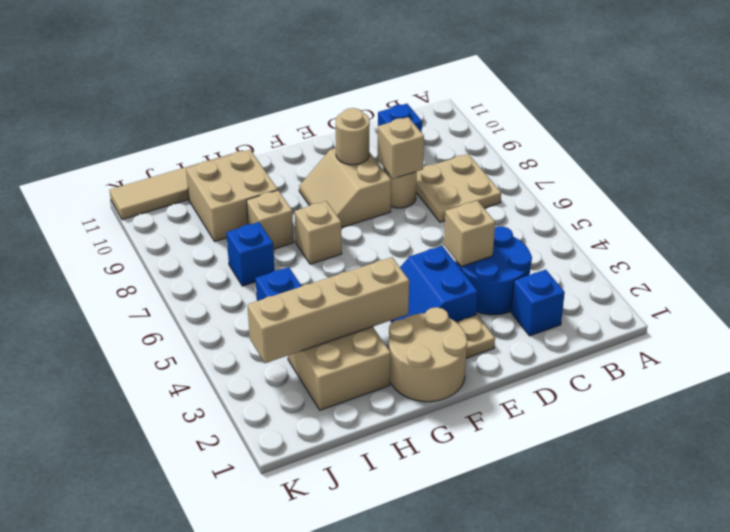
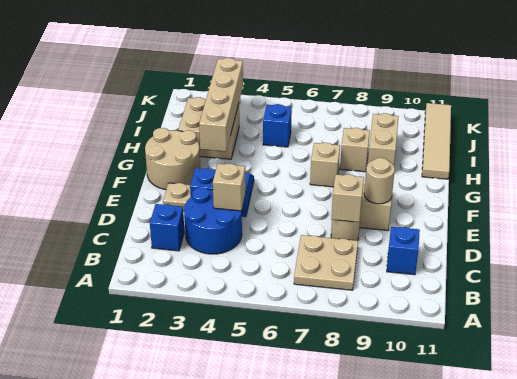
tan brick H9:I10 level 1 -> tan brick H9:I9 level 1
blue brick I7 level 1 -> none

